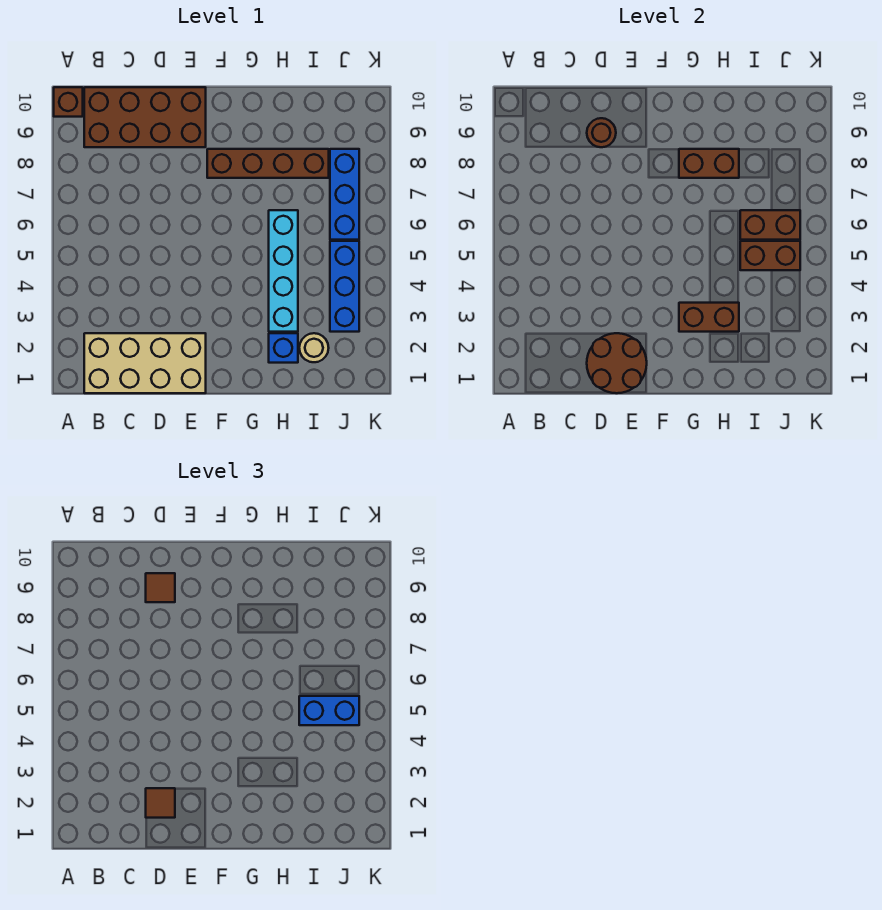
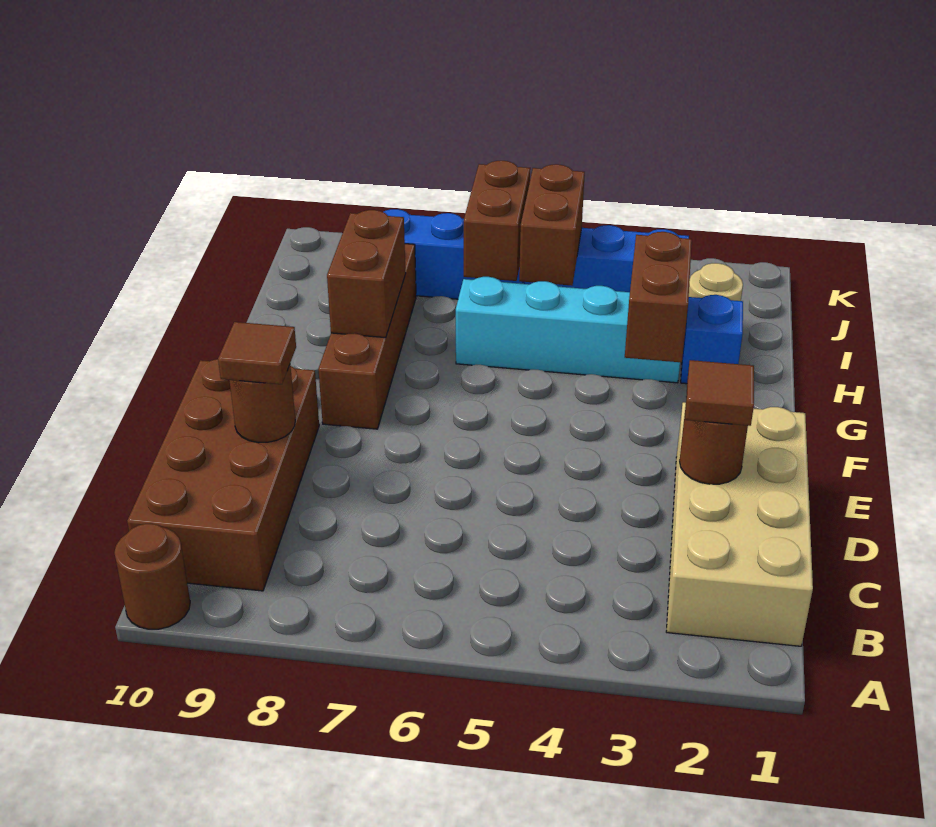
brown brick A10 level 1 -> brown round brick A10 level 1
brown round brick D1:E2 level 2 -> brown round brick D2 level 2
blue brick I5:J5 level 3 -> none

